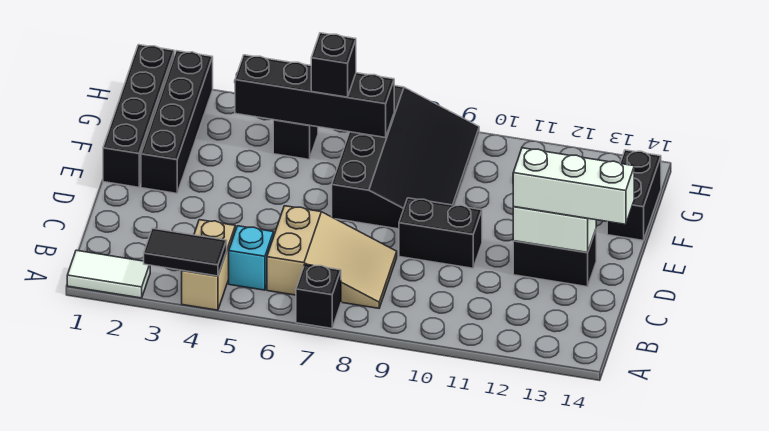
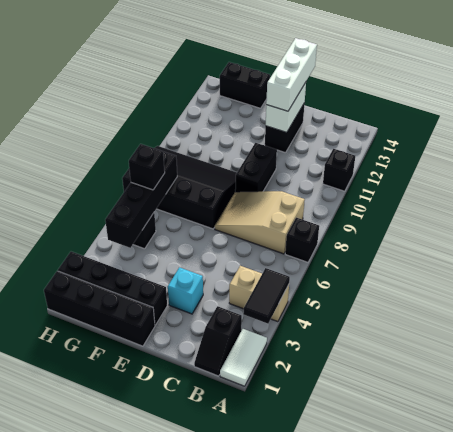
none -> black brick A11 level 1
none -> black slope B1:B2 level 1 top 2
cyan brick B5 level 1 -> cyan brick D3 level 1
tan slope B6:C8 level 1 top 6 -> tan slope B7:D8 level 1 top B

